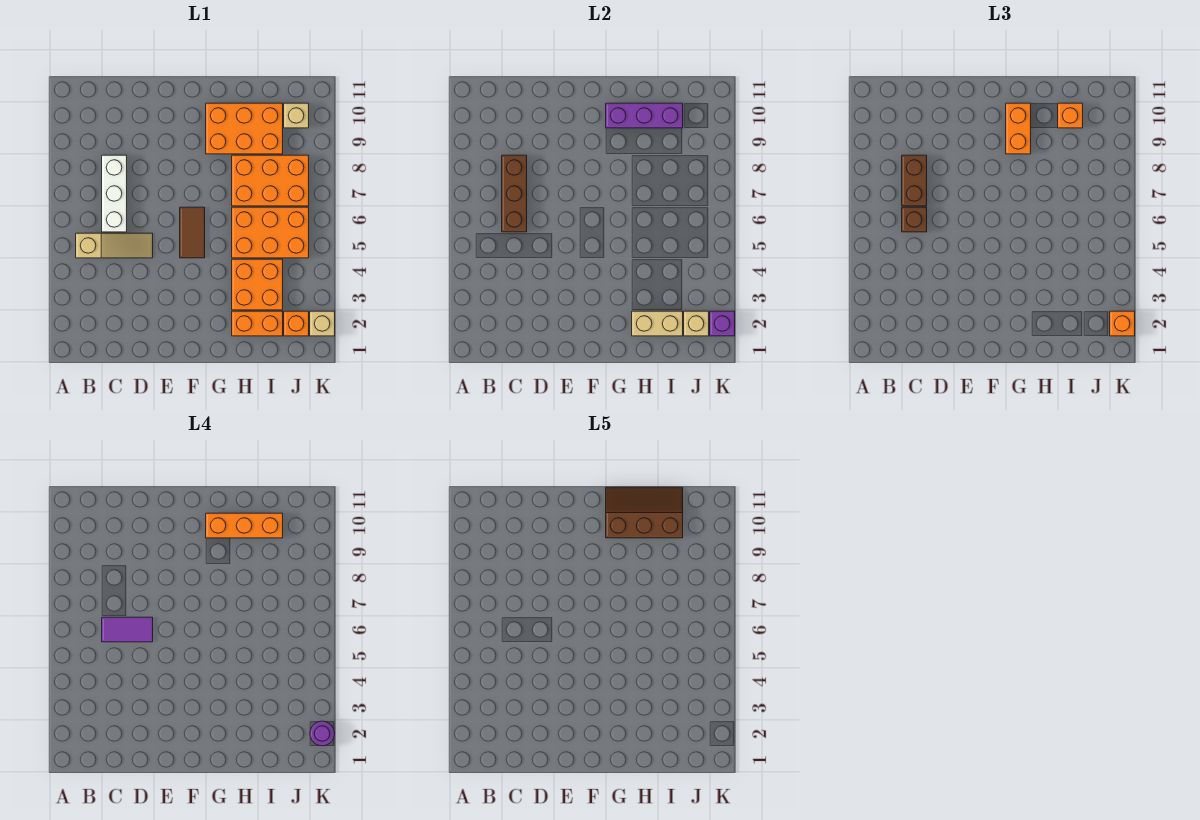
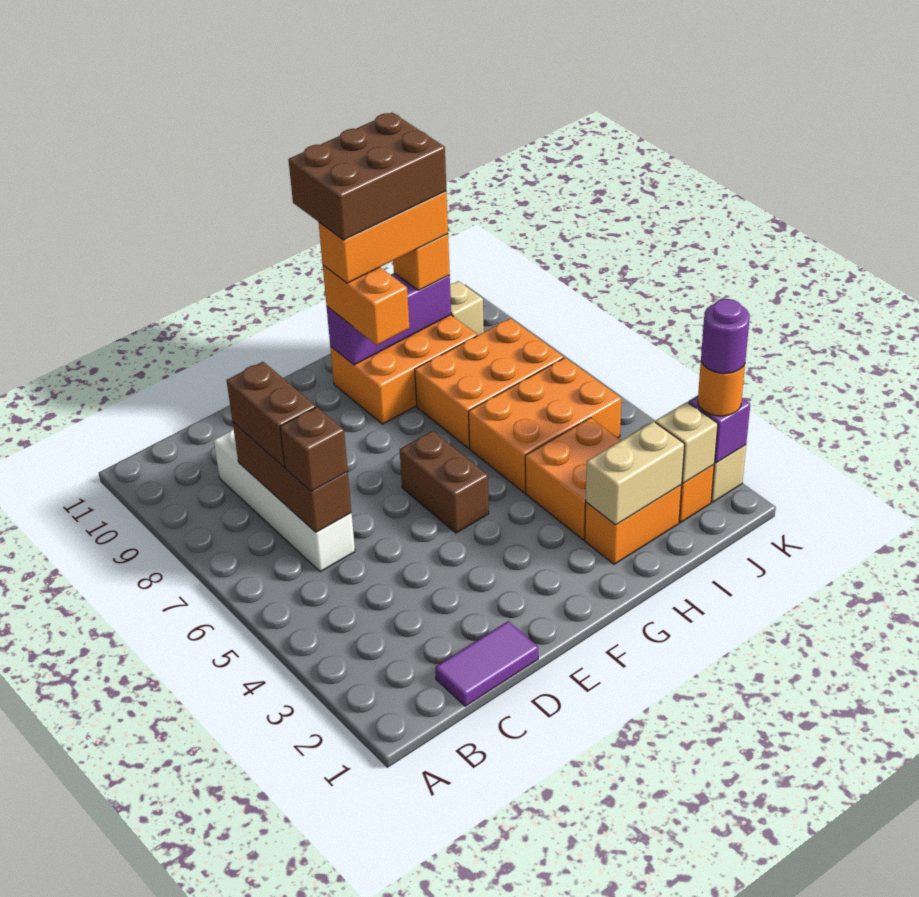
tan slope B5:D5 level 1 top B -> none
white brick C6:C8 level 1 -> white brick C6:C9 level 1
purple tile C6:D6 level 4 -> purple tile C1:D1 level 1
brown tile F5:F6 level 1 -> brown brick F5:F6 level 1
brown slope G10:I11 level 5 top 10 -> brown brick G10:I11 level 5
orange brick K2 level 3 -> orange round brick K2 level 3

